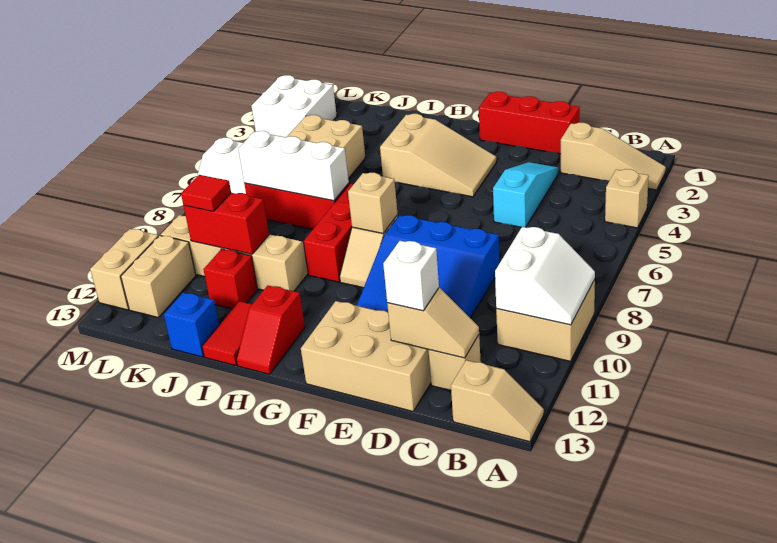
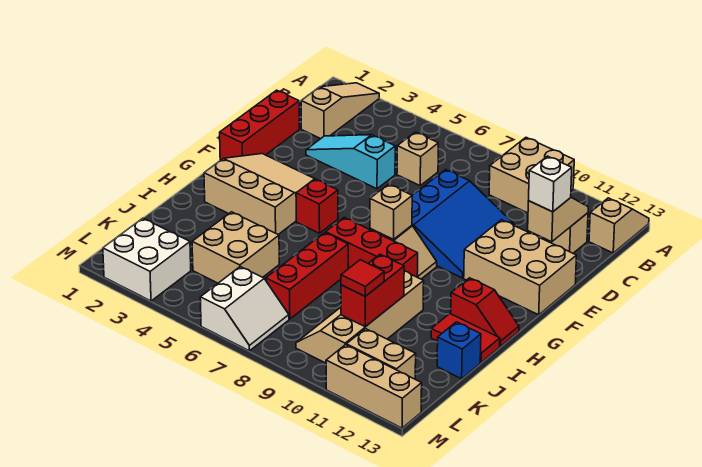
tan brick A4 level 1 -> tan brick C6 level 1
white slope A9:B10 level 2 top B -> none
tan brick D12:F13 level 1 -> tan brick E11:F13 level 1
tan slope F3:H4 level 1 top H -> tan slope F2:H4 level 1 top H
white brick I7:K7 level 2 -> none
red brick J11 level 1 -> red brick G5 level 1
tan brick M11:M12 level 1 -> tan brick M11:M13 level 1

